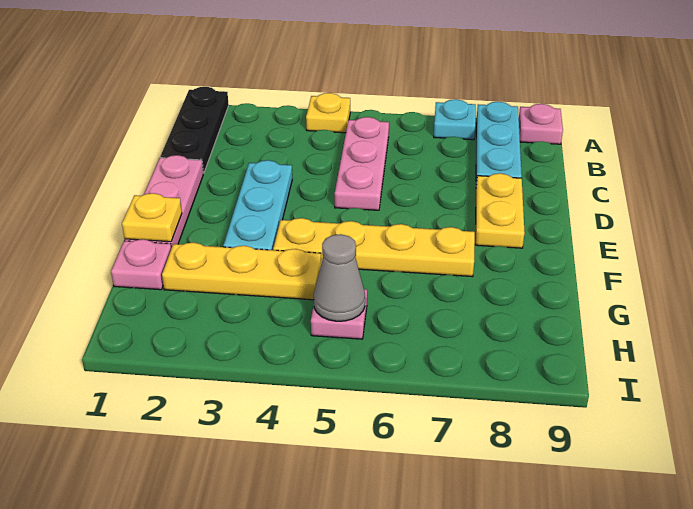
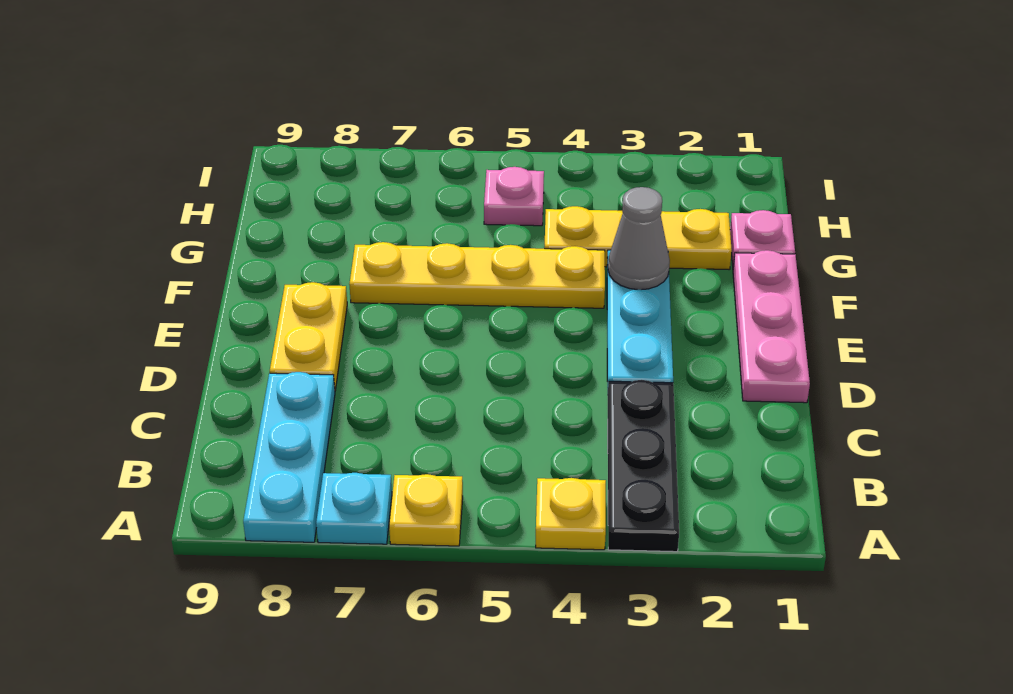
black plate A1:C1 level 1 -> black plate A3:C3 level 1
pink plate A9 level 1 -> none
pink plate B5:D5 level 1 -> none
yellow plate F1 level 2 -> yellow plate A6 level 1
grey cone H5 level 2 -> grey cone F3 level 2

